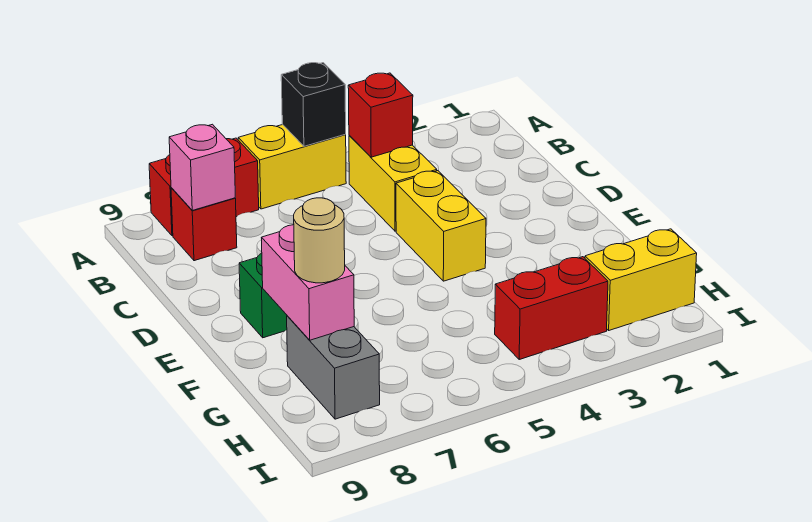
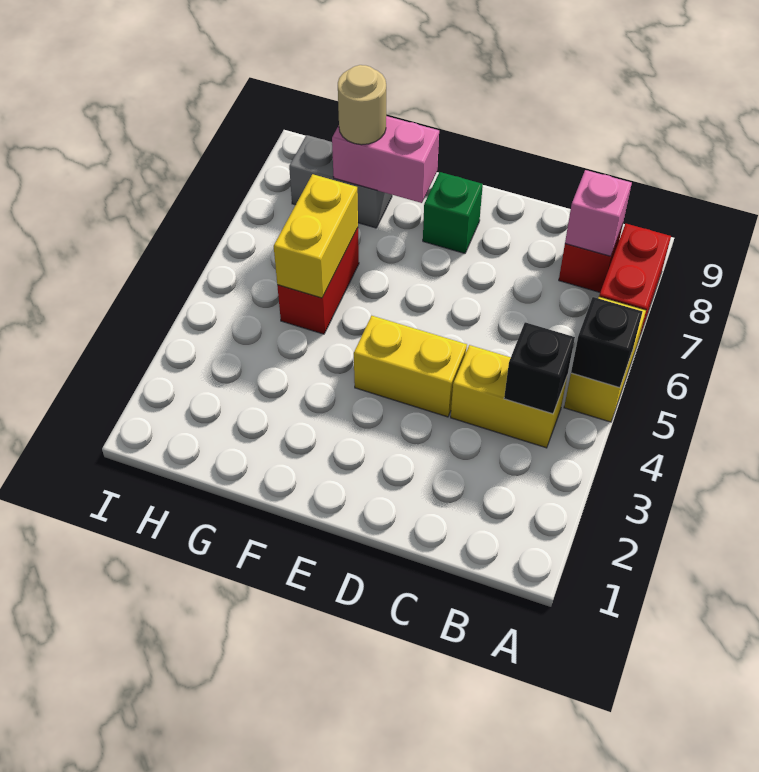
red brick B4 level 2 -> black brick B4 level 2
yellow brick H1:H2 level 1 -> yellow brick G5:G6 level 2
red brick H3:H4 level 1 -> red brick G5:G6 level 1

